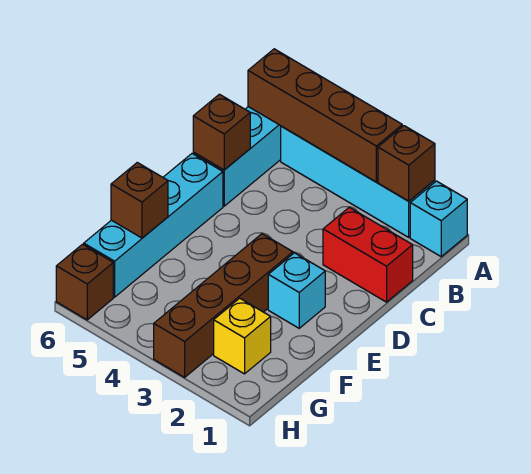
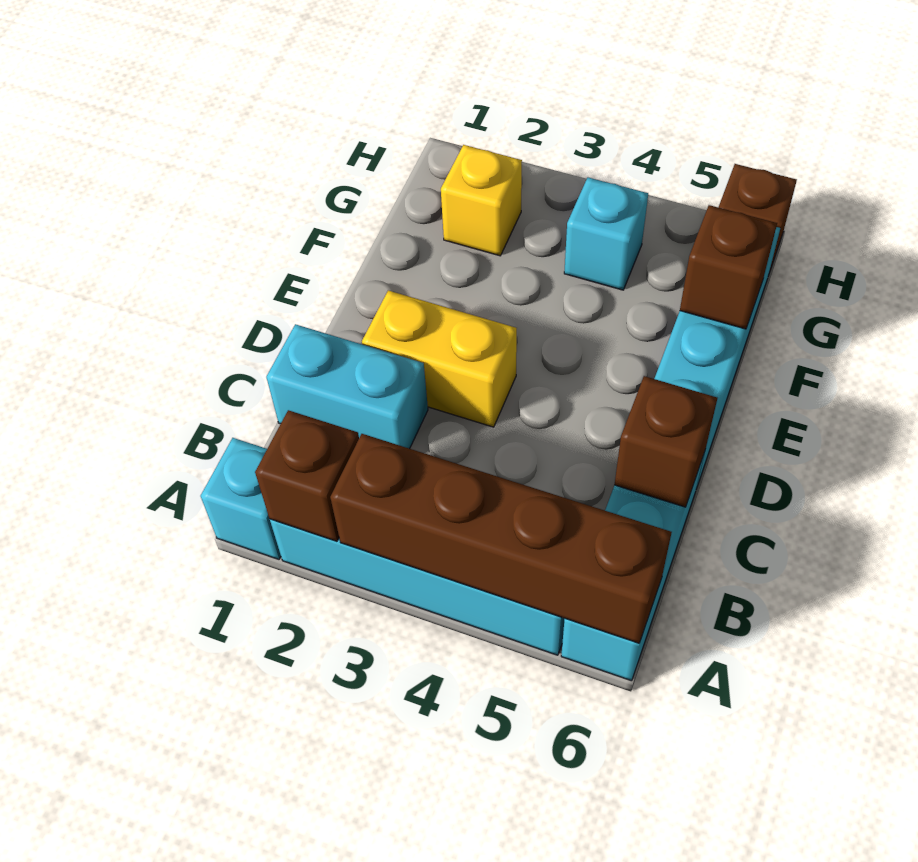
red brick C1:C2 level 1 -> cyan brick C1:C2 level 1
none -> yellow brick D2:D3 level 1
cyan brick E2 level 1 -> cyan brick G4 level 1
brown brick E3:H3 level 1 -> none

